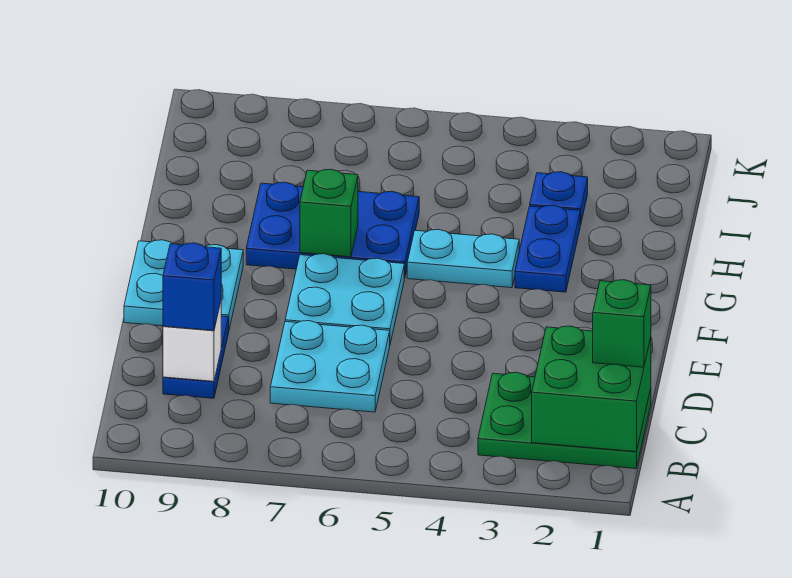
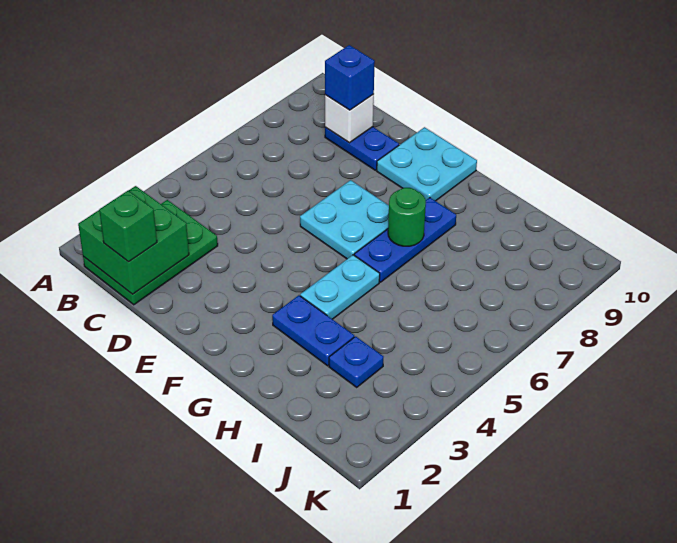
cyan plate C6:D7 level 1 -> none
blue plate G6:H8 level 1 -> blue plate G6:G8 level 1
green brick G7 level 2 -> green round brick G7 level 2

